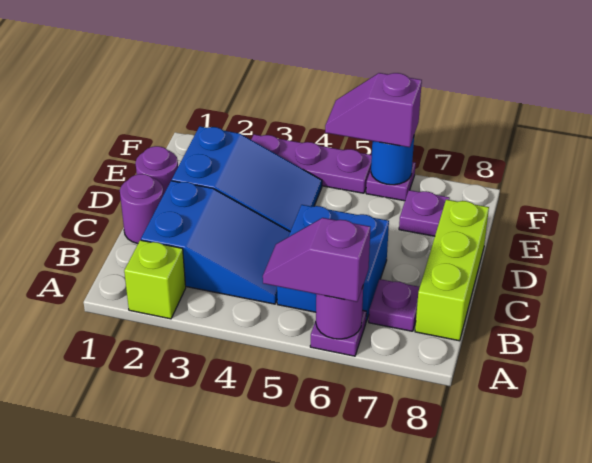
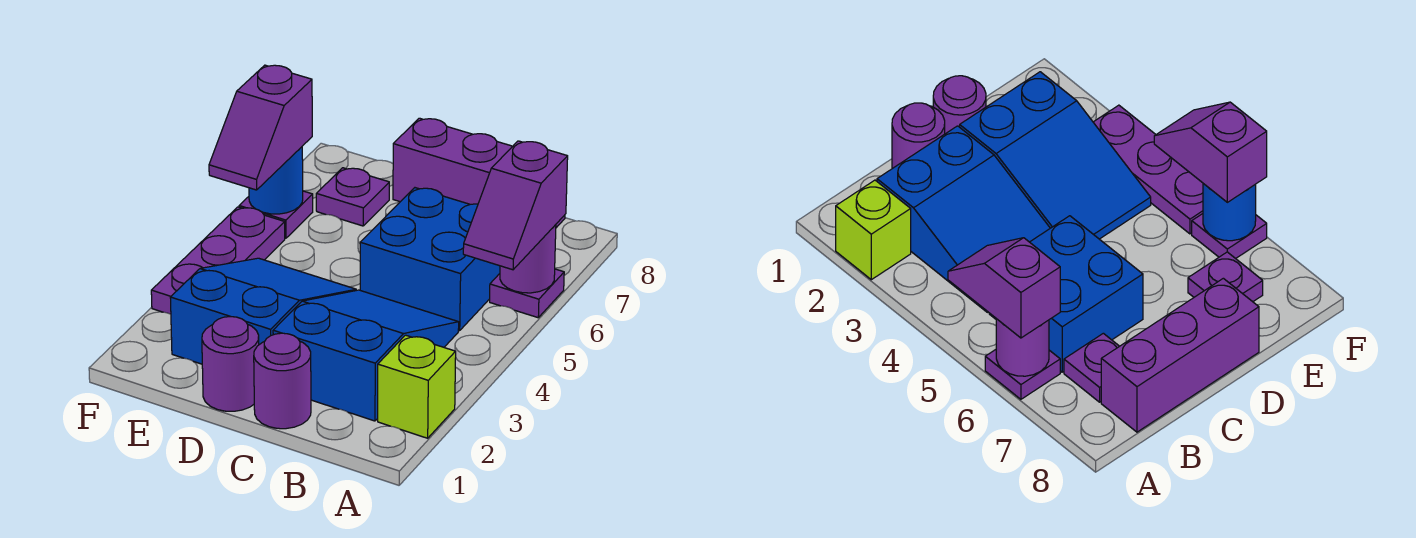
lime brick B8:D8 level 1 -> purple brick B8:D8 level 1

